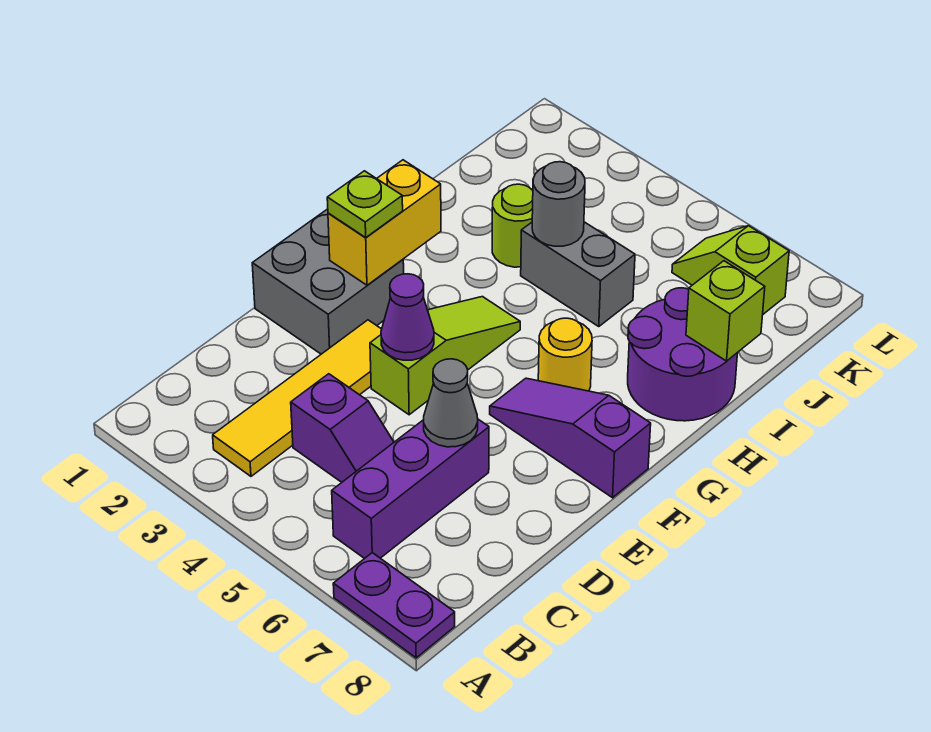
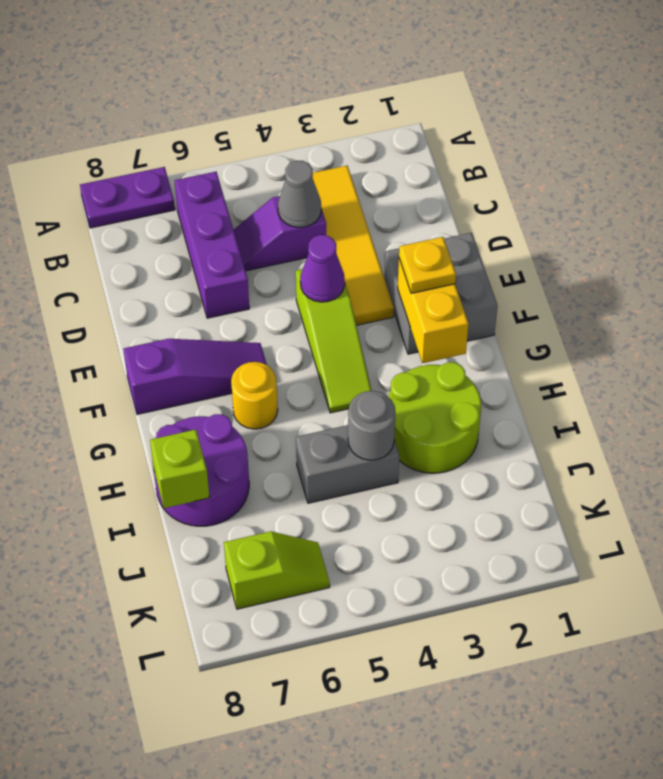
grey cone D6 level 2 -> grey cone C4 level 2
lime plate F2 level 3 -> yellow plate F2 level 3
lime round brick I3 level 1 -> lime round brick H2:I3 level 1

